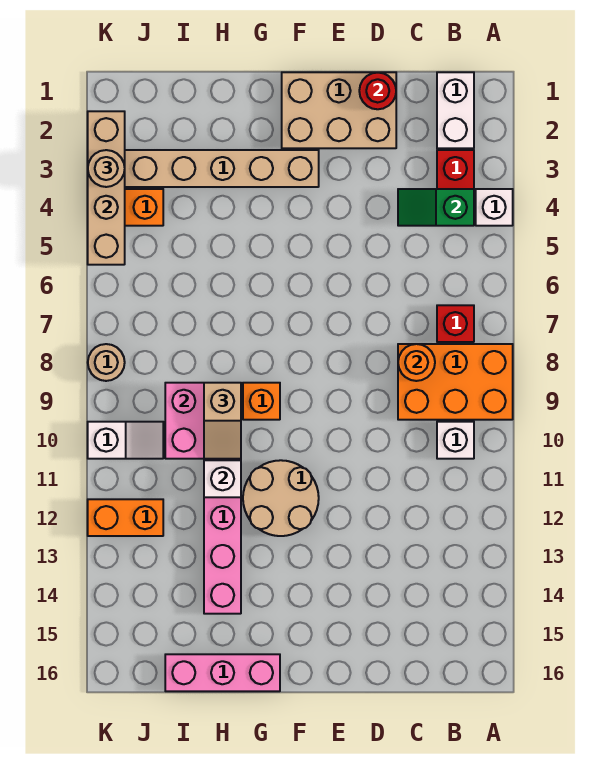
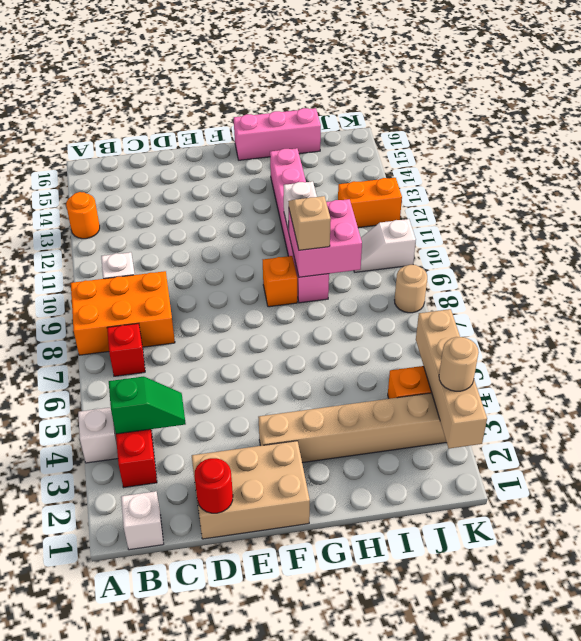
white brick B1:B2 level 1 -> white brick B1 level 1
orange round brick C8 level 2 -> orange round brick A13 level 1
tan round brick F11:G12 level 1 -> none

